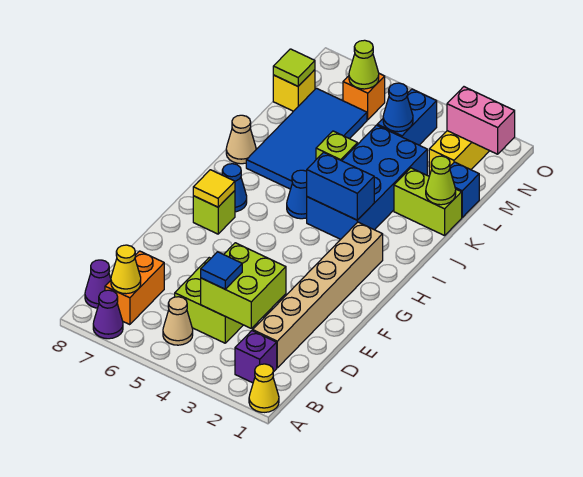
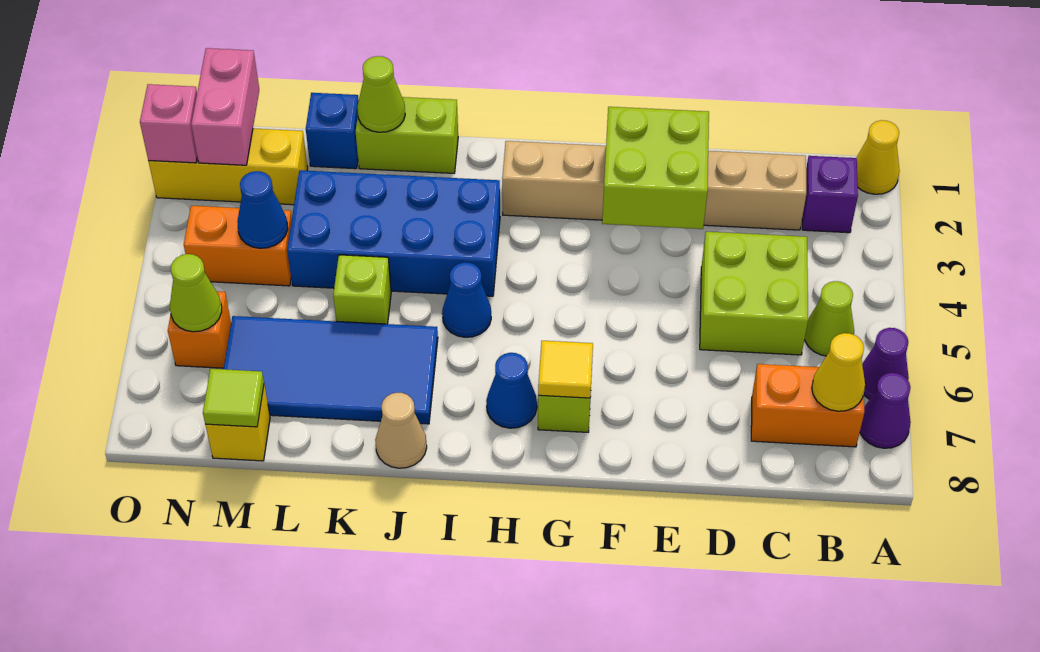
tan cone B5 level 1 -> lime cone B5 level 1
purple cone B8 level 1 -> purple cone A6 level 1
lime brick C3:D4 level 2 -> lime brick E2:F3 level 2
blue tile C4 level 3 -> none
blue brick I3:I4 level 2 -> none
lime brick K1:K2 level 1 -> lime brick J1:K1 level 1
blue brick M4:N4 level 1 -> orange brick M4:N4 level 1
none -> pink brick O2 level 2

